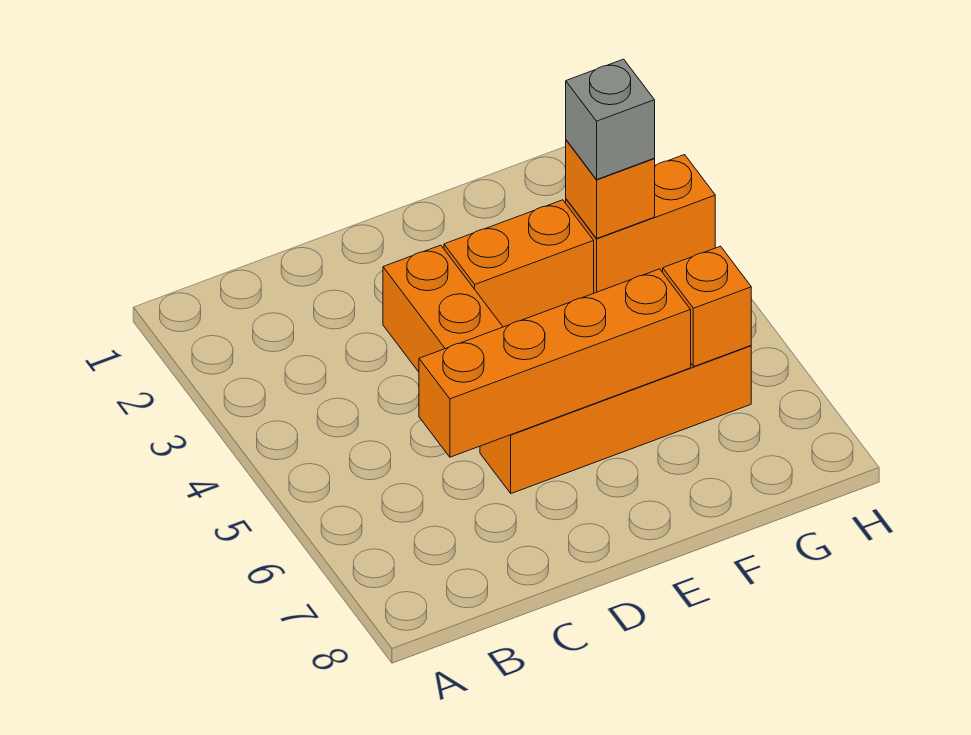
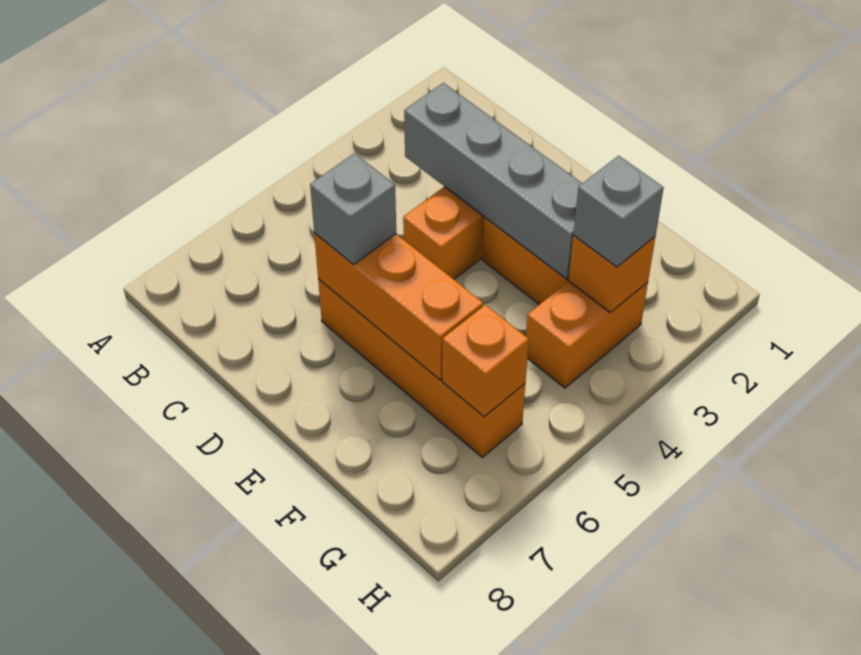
none -> grey brick C3:F3 level 2
orange brick C6:F6 level 2 -> orange brick D6:F6 level 2
none -> grey brick D6 level 3
orange brick G3:H3 level 1 -> orange brick G3:G4 level 1

